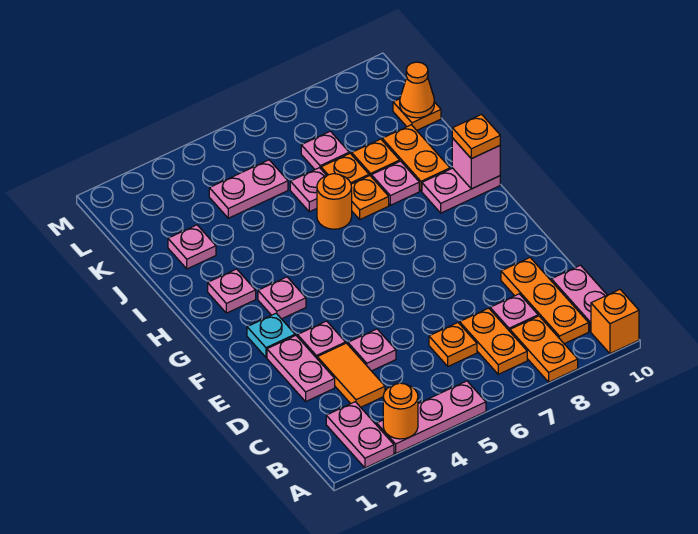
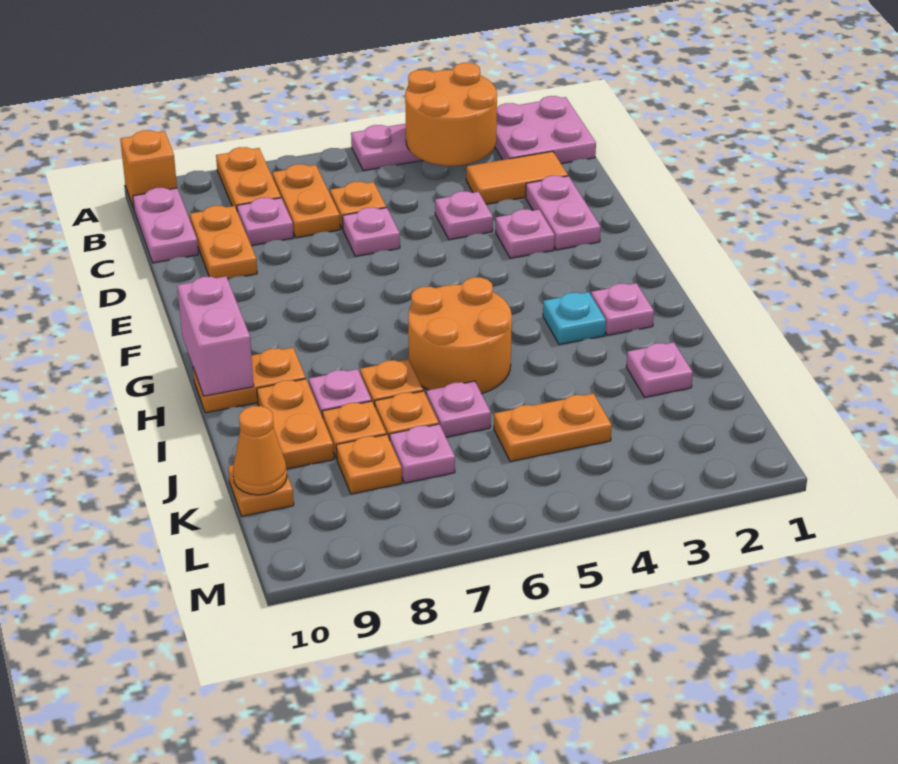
pink plate A2:B2 level 1 -> pink plate A1:B2 level 1
orange round brick A3 level 2 -> orange round brick A3:B4 level 2
orange plate B9:D9 level 1 -> orange plate C9:D9 level 1
orange tile C3:D3 level 1 -> orange tile C2:C3 level 1
cyan plate F2 level 1 -> cyan plate H3 level 1
pink plate G3 level 1 -> pink plate D6 level 1
pink plate H9:H10 level 1 -> orange plate H9:H10 level 1
pink brick H10 level 2 -> pink brick G10:H10 level 2
orange plate H10 level 3 -> orange plate K8 level 1
orange round brick I6 level 1 -> orange round brick H5:I6 level 1
pink plate K4:K5 level 1 -> orange plate K4:K5 level 1

